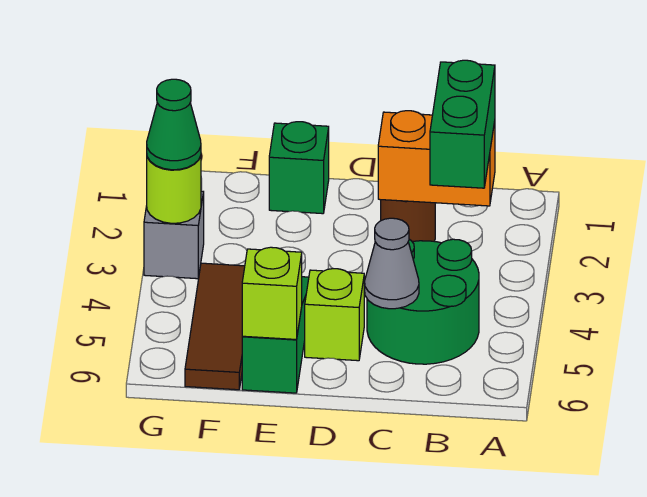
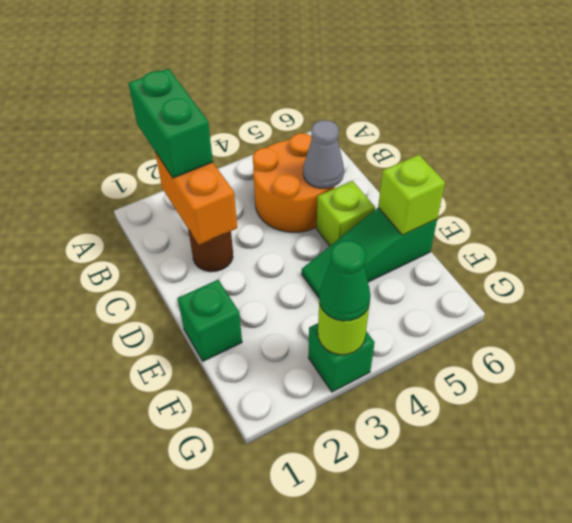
green brick B2:B3 level 3 -> green brick A2:B2 level 3
green round brick B4:C5 level 1 -> orange round brick B4:C5 level 1
brown tile F4:F6 level 1 -> none
grey brick G3 level 1 -> green brick G3 level 1

